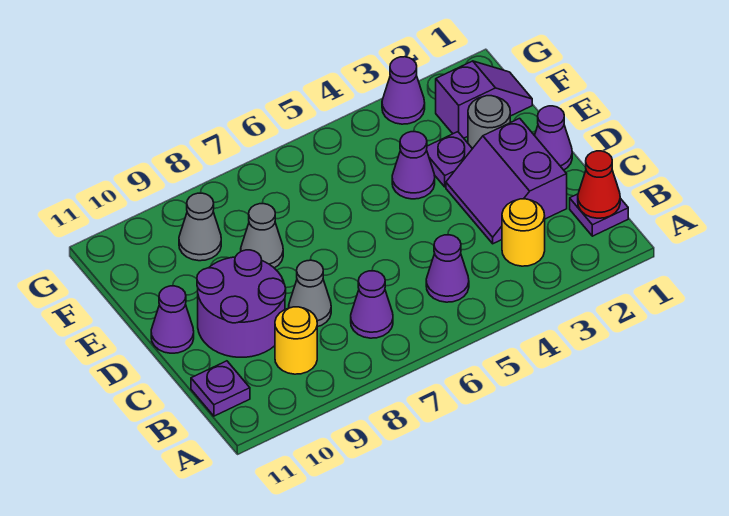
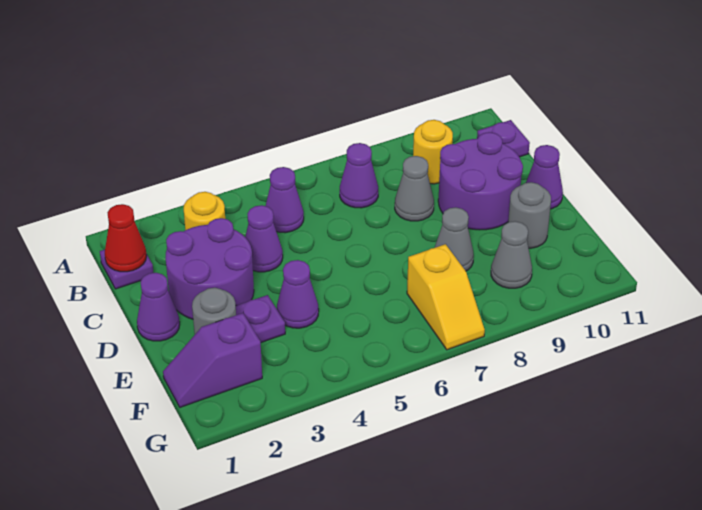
purple slope C2:D3 level 1 top 2 -> purple round brick C2:D3 level 1
none -> grey round brick E10 level 1
none -> yellow slope F7:G7 level 1 top F
purple cone G3 level 1 -> purple cone C4 level 1

